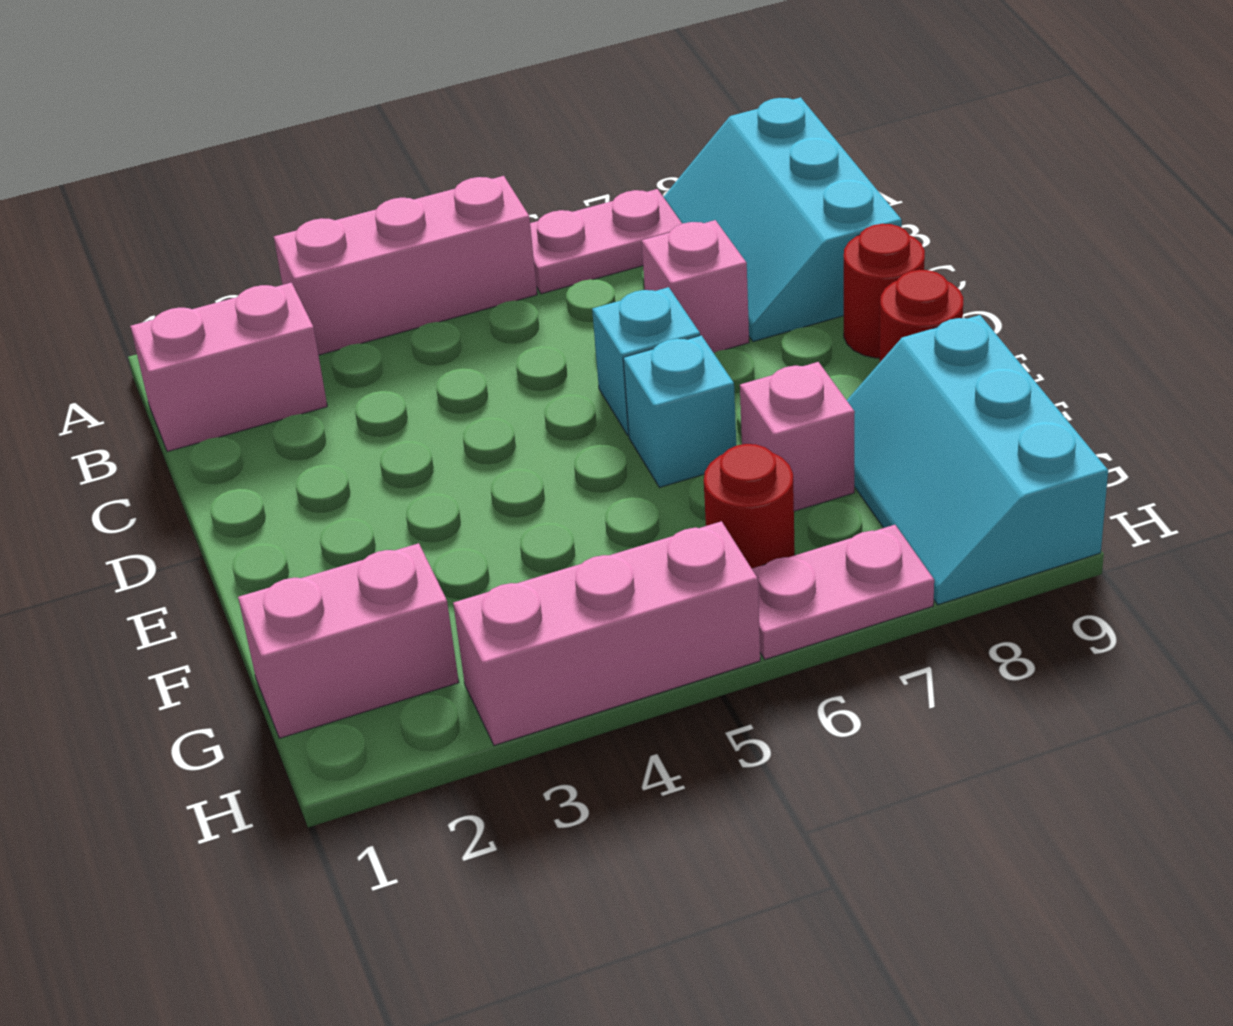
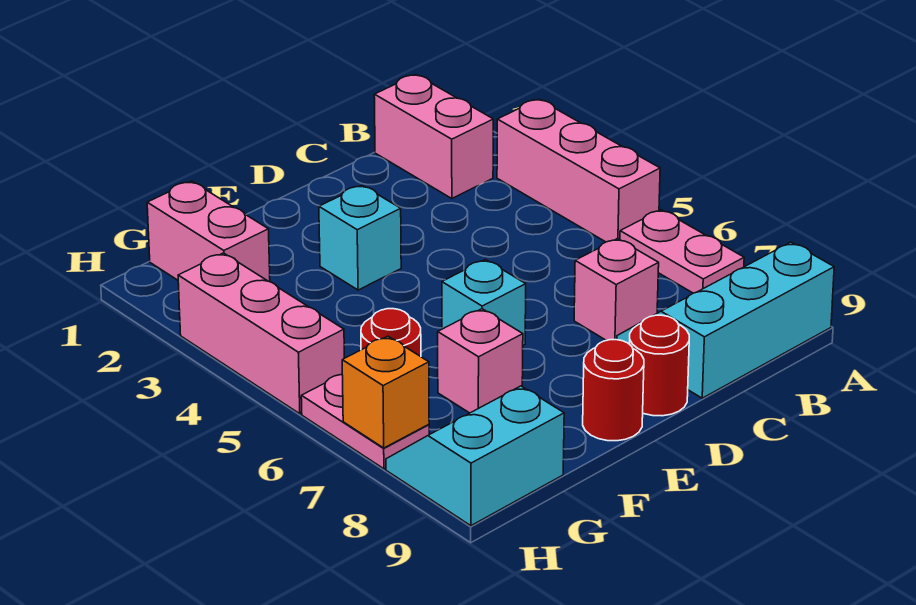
cyan brick D6 level 1 -> cyan brick E3 level 1
cyan slope F8:H9 level 1 top 9 -> cyan slope G8:H9 level 1 top 9
none -> orange brick H7 level 2

